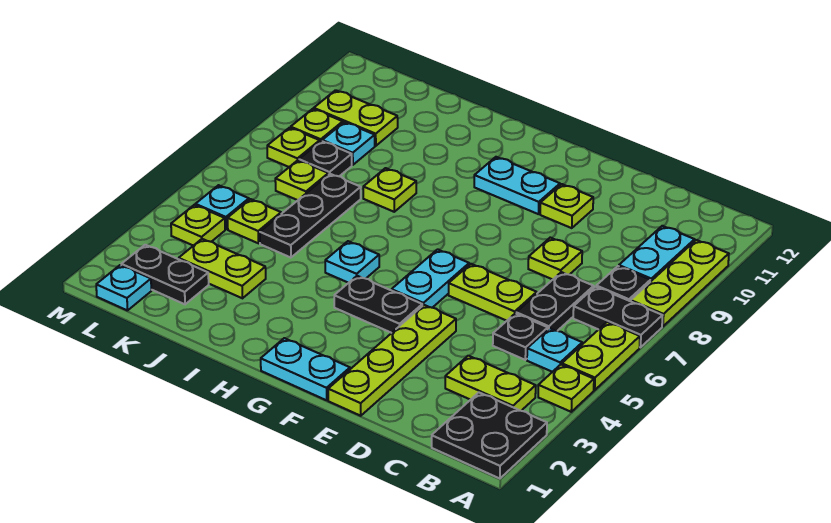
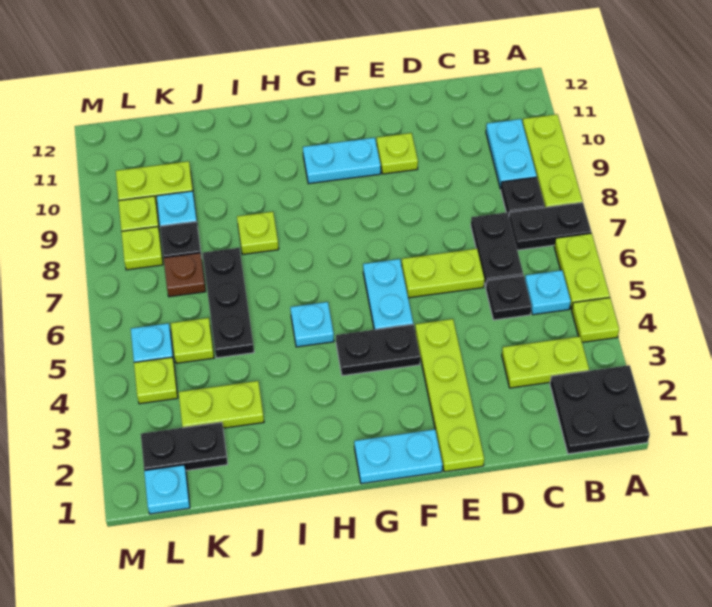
lime plate D8 level 1 -> none
lime plate K7 level 1 -> brown plate K7 level 1

